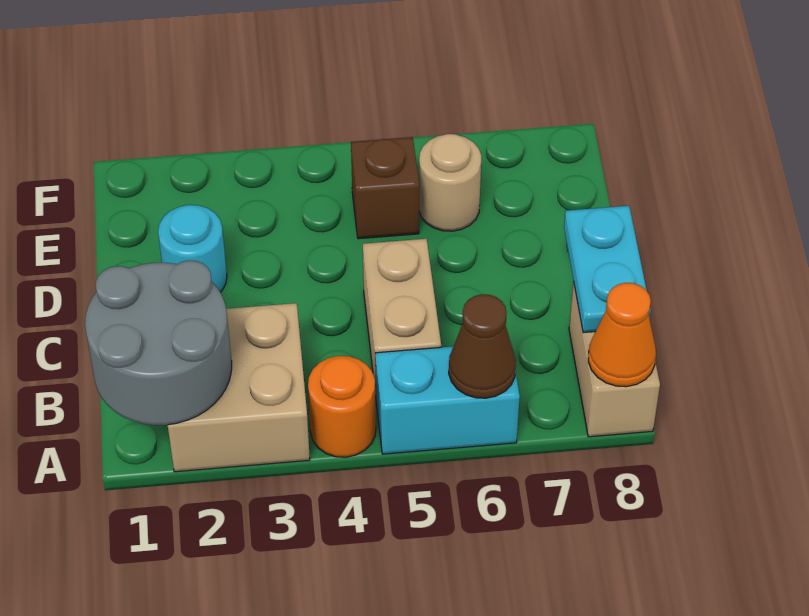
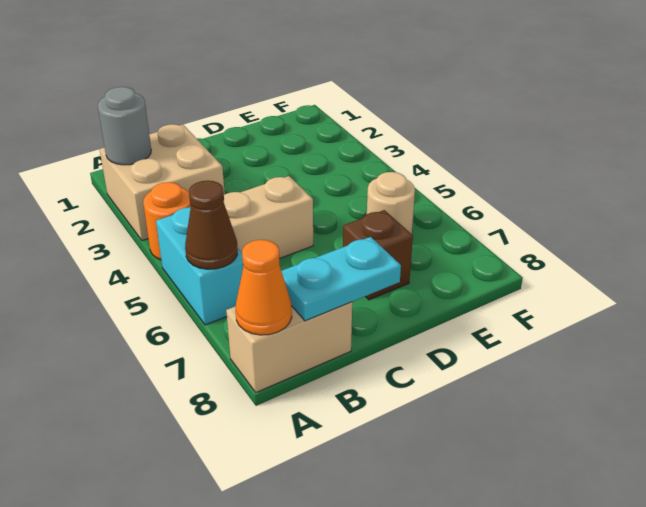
grey round brick A1:B2 level 2 -> grey round brick A2 level 2
cyan round brick D2 level 1 -> none
brown brick E5 level 1 -> brown brick D7 level 1

